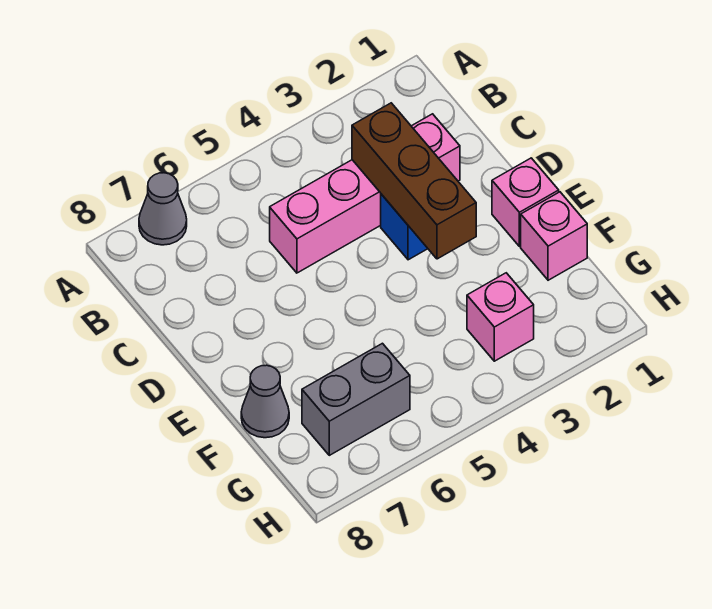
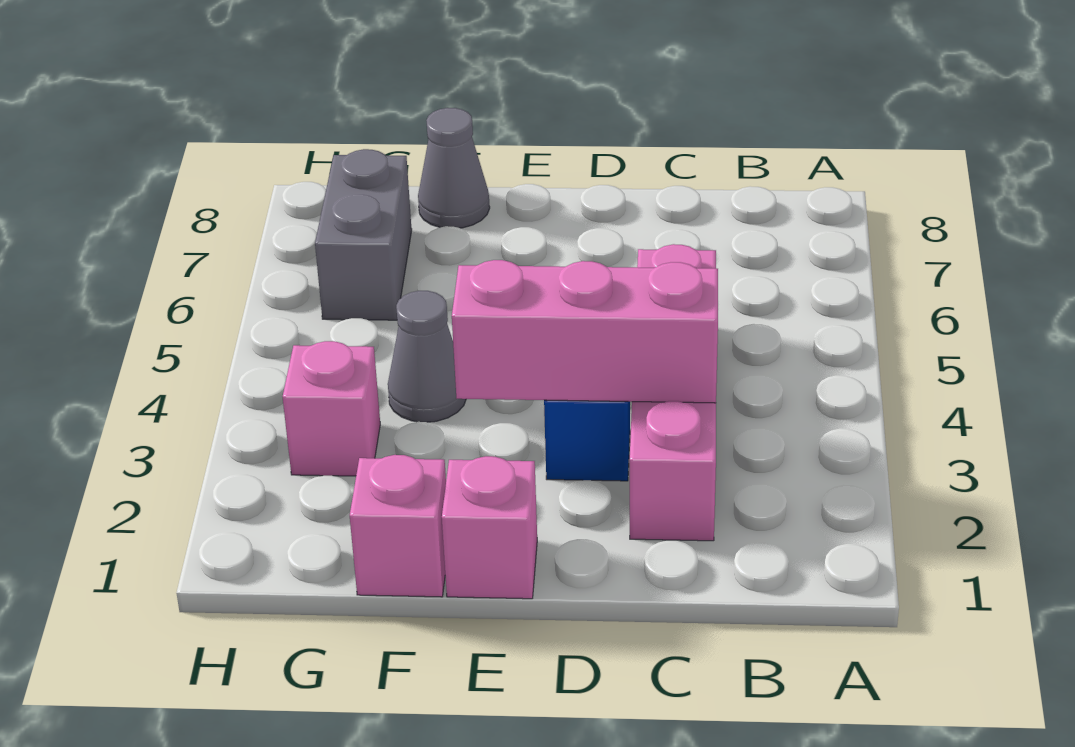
grey cone A7 level 1 -> grey cone F4 level 1
brown brick C3:E3 level 2 -> pink brick C3:E3 level 2

